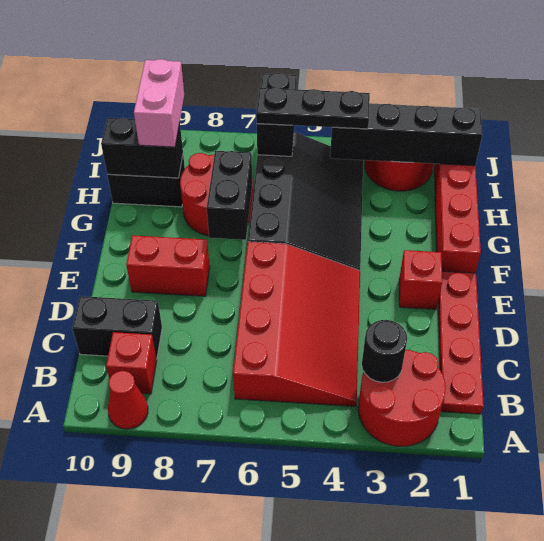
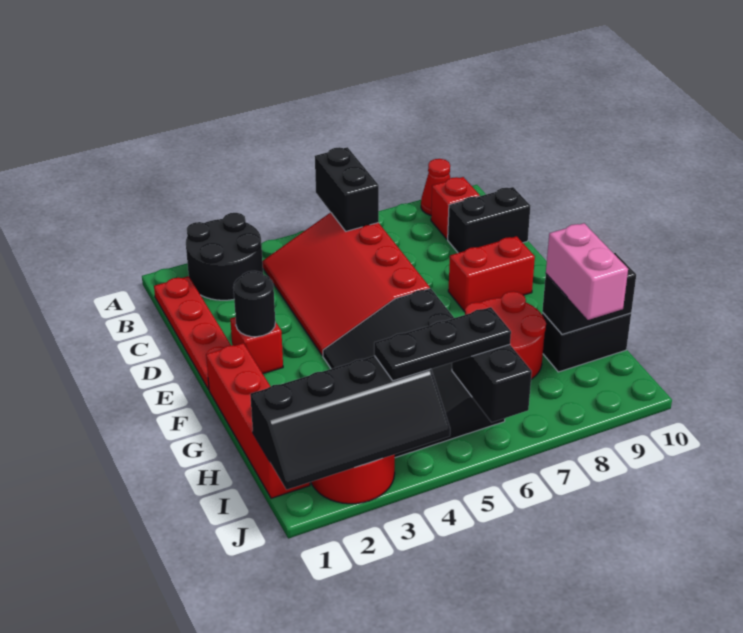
red round brick A2:B3 level 1 -> black round brick A2:B3 level 1
black round brick B3 level 2 -> black round brick E2 level 2
black brick F7:G7 level 2 -> black brick A6:B6 level 2

